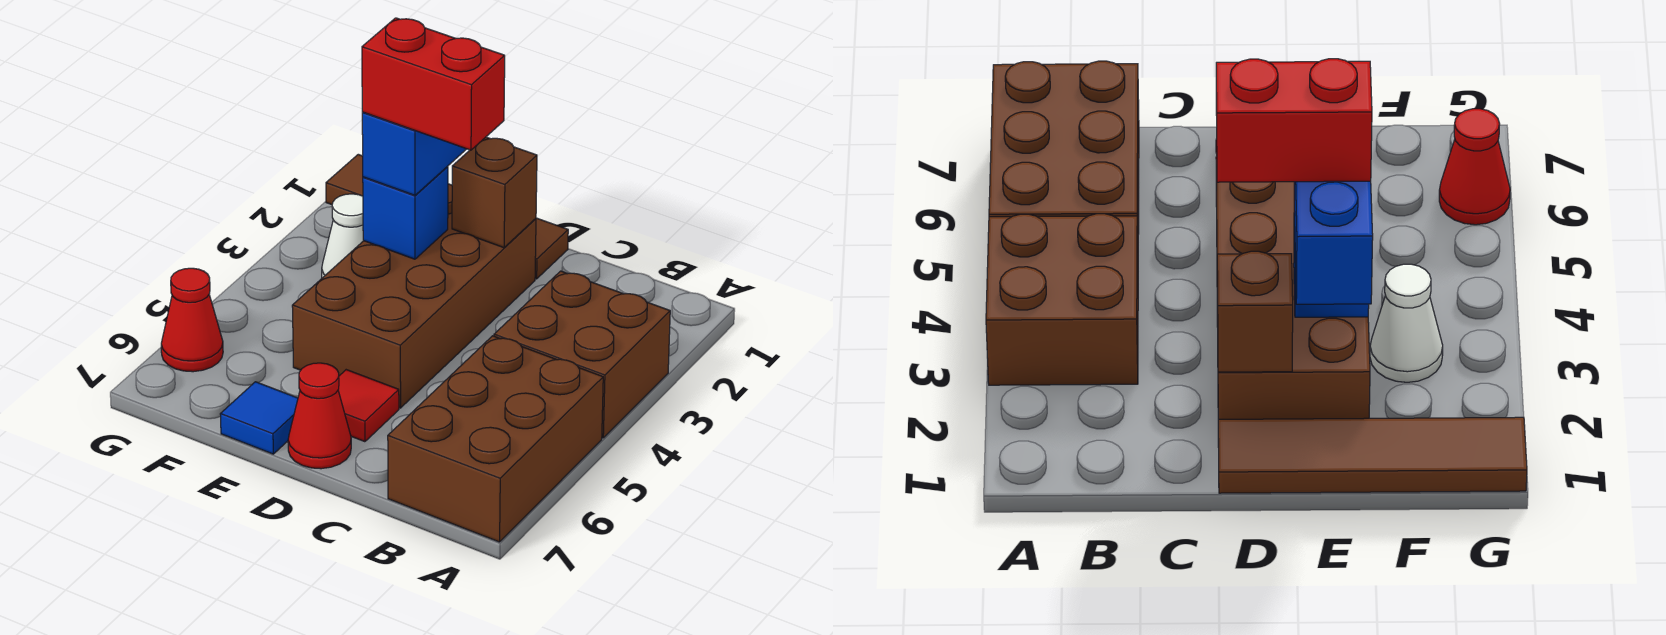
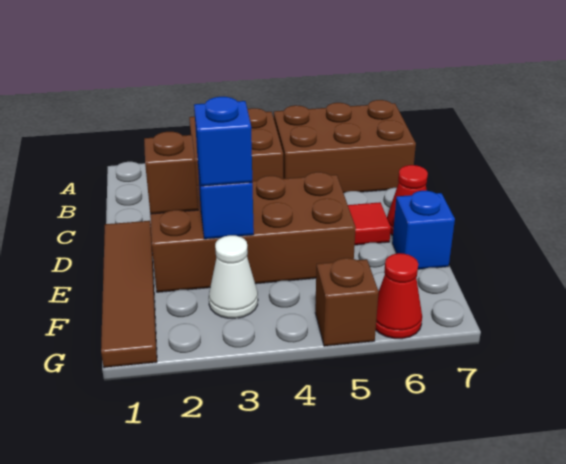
red brick D3:E3 level 4 -> none
blue brick E2:E3 level 3 -> blue brick E3 level 3
blue tile E7 level 1 -> blue brick E7 level 1
none -> brown brick G5 level 1

